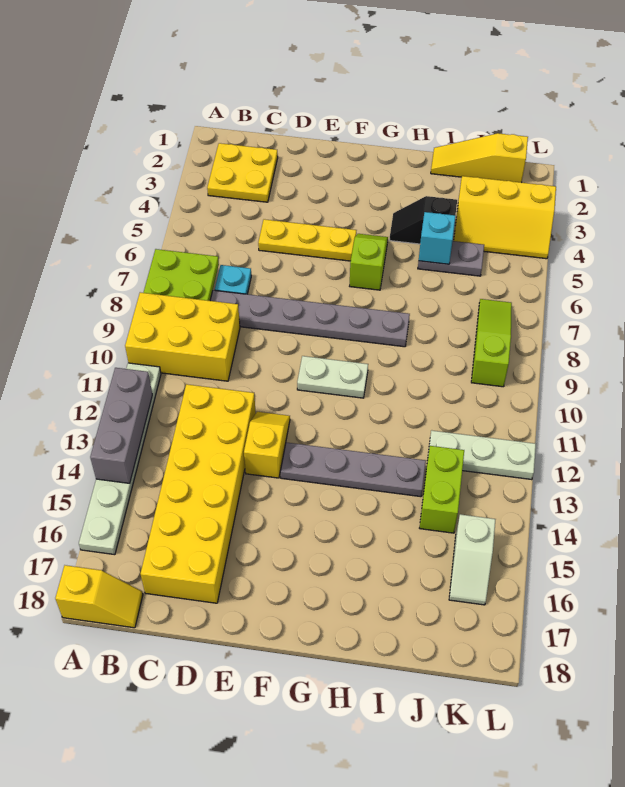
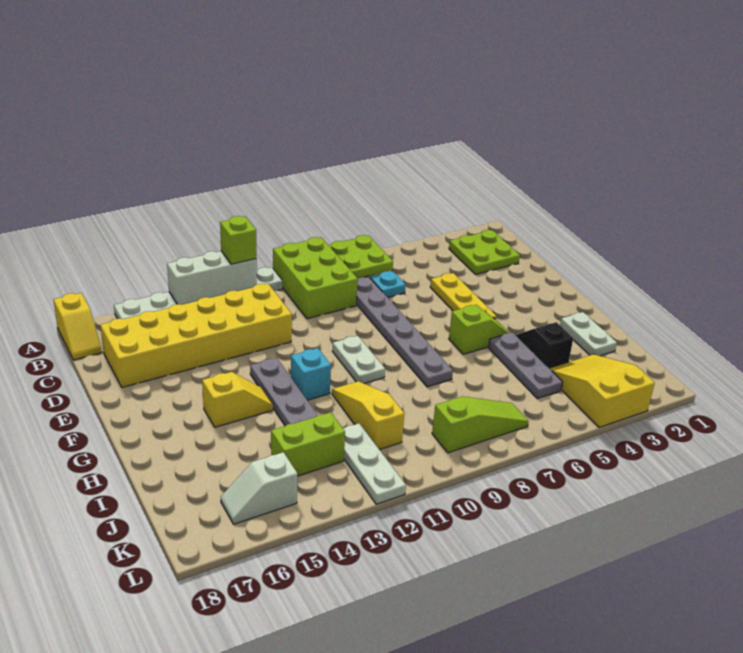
yellow brick A9:C10 level 1 -> lime brick A9:C10 level 1
grey brick A12:A14 level 2 -> white brick A12:A14 level 2
none -> lime brick A12 level 3
yellow plate B2:C3 level 1 -> lime plate B2:C3 level 1
yellow slope E12:E13 level 1 top 13 -> yellow slope G14:G15 level 1 top 15
none -> white plate H2:I2 level 1
yellow slope I1:K1 level 1 top K -> yellow slope H11:J11 level 1 top J
grey plate I5:J5 level 1 -> grey plate H5:J5 level 1
cyan brick I5 level 2 -> cyan brick G12 level 1
yellow slope J3:L4 level 1 top 3 -> yellow slope J3:L4 level 1 top L

